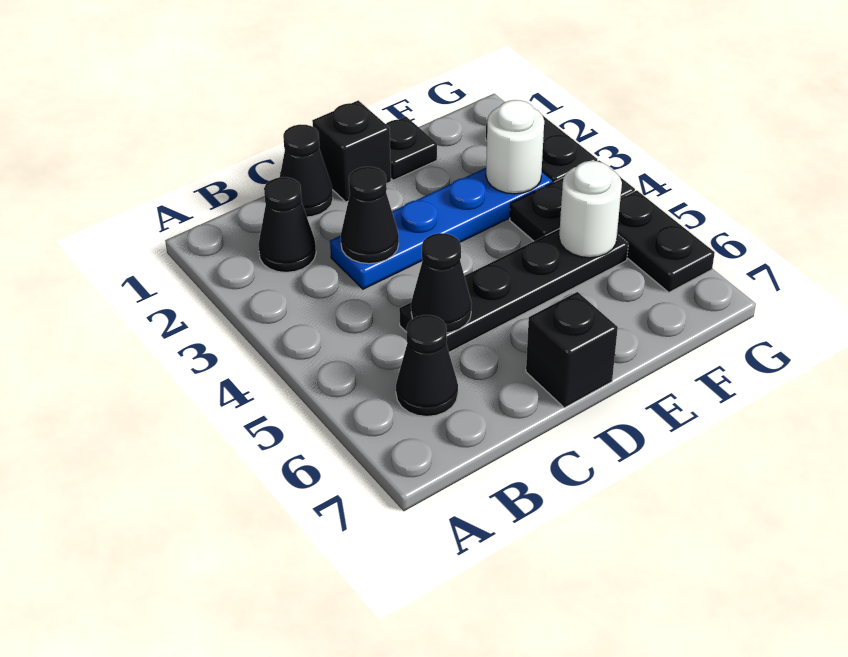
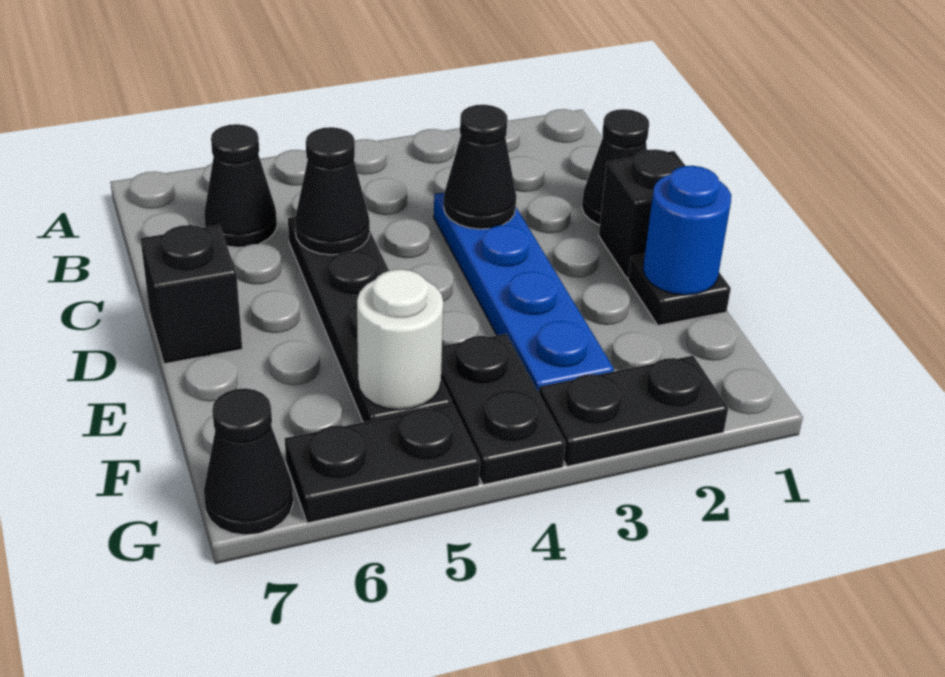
black cone B2 level 1 -> black cone G7 level 1
none -> blue round brick E1 level 2
white round brick F3 level 2 -> none

